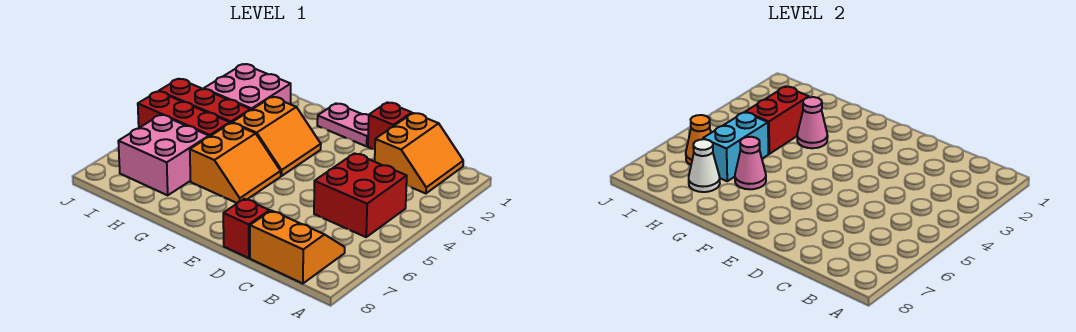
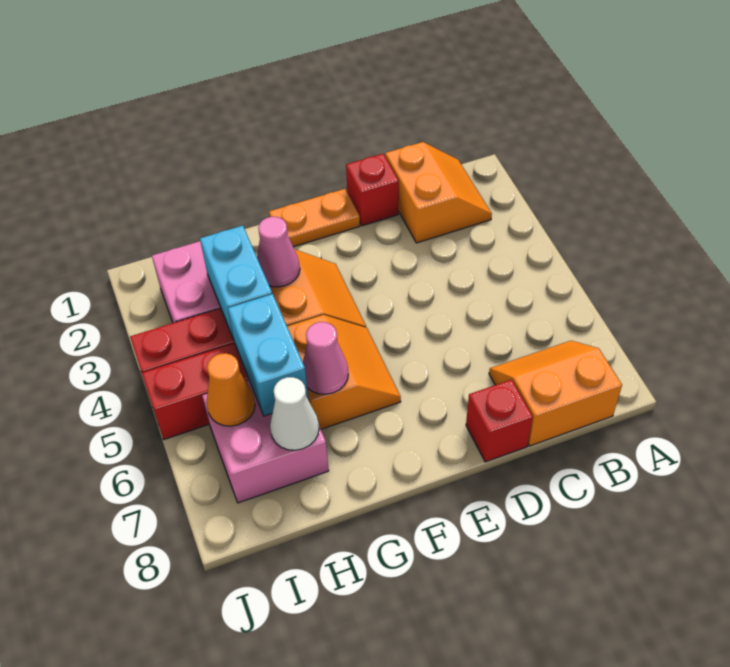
red brick B4:C5 level 1 -> none
pink plate E1:F1 level 1 -> orange plate E1:F1 level 1
red brick H3:H4 level 2 -> cyan brick H3:H4 level 2

